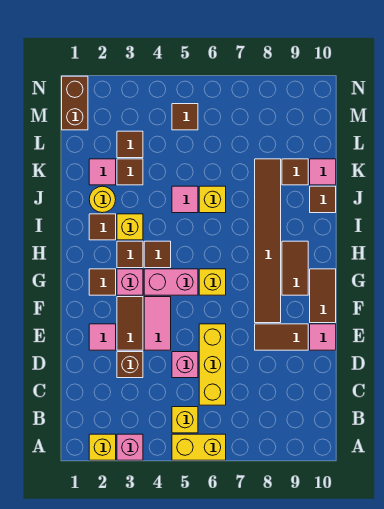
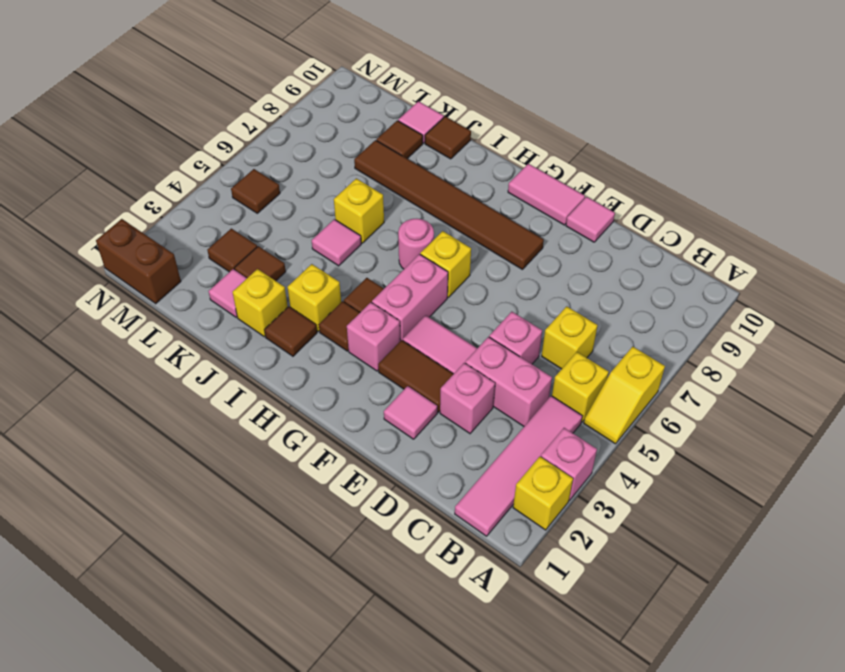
yellow brick A5:A6 level 1 -> yellow slope A5:A6 level 1 top 6
none -> pink tile B1:B4 level 1
none -> pink brick C4:D4 level 1
yellow brick C6:E6 level 1 -> yellow brick C6 level 1
brown brick D3 level 1 -> pink brick D3 level 1
brown tile E8:E9 level 1 -> none
brown tile F10:G10 level 1 -> pink tile F10:G10 level 1
brown tile G2 level 1 -> none
brown tile G9:H9 level 1 -> none
none -> pink round brick H6 level 1
yellow round brick J2 level 1 -> yellow brick J2 level 1

